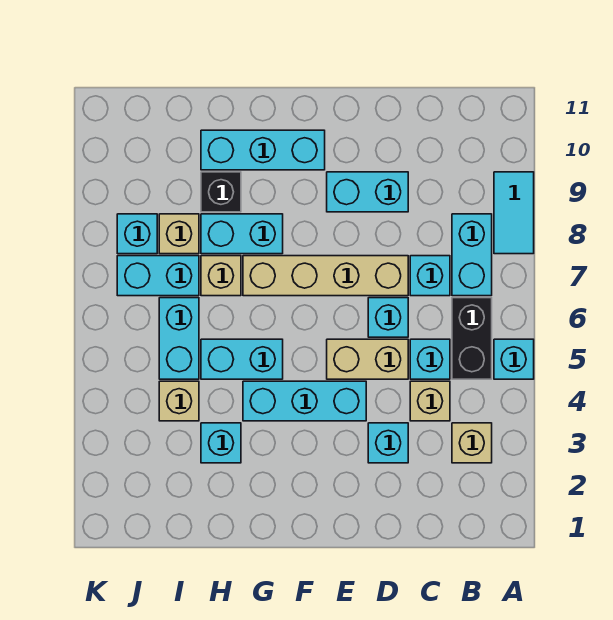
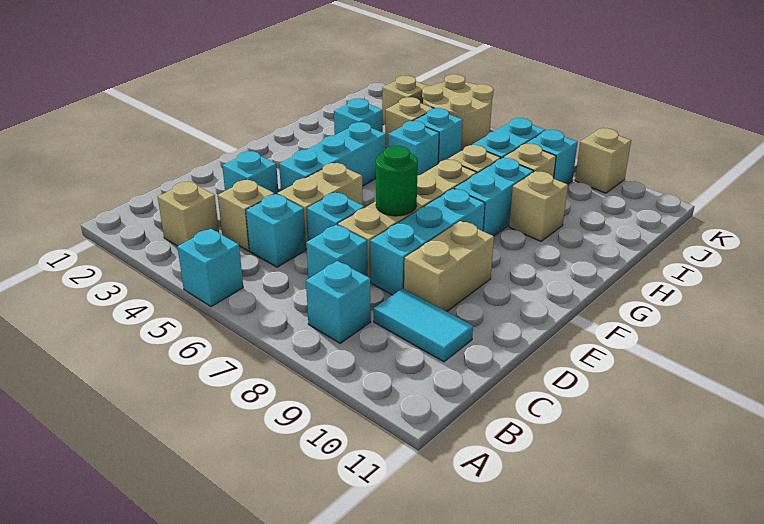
cyan tile A8:A9 level 1 -> cyan tile C9:C10 level 1
black brick B5:B6 level 1 -> none
cyan brick B7:B8 level 1 -> cyan brick B8 level 1
cyan brick D9:E9 level 1 -> tan brick D9:E9 level 1
none -> green round brick E7 level 2
cyan brick F10:H10 level 1 -> cyan brick D8:F8 level 1
cyan brick G5:H5 level 1 -> cyan brick H5 level 1
black brick H9 level 1 -> tan brick H9 level 1
cyan brick I5:I6 level 1 -> cyan brick I5 level 1
none -> tan brick J3 level 1
none -> tan round brick J4:K5 level 1
none -> tan brick K9 level 1

